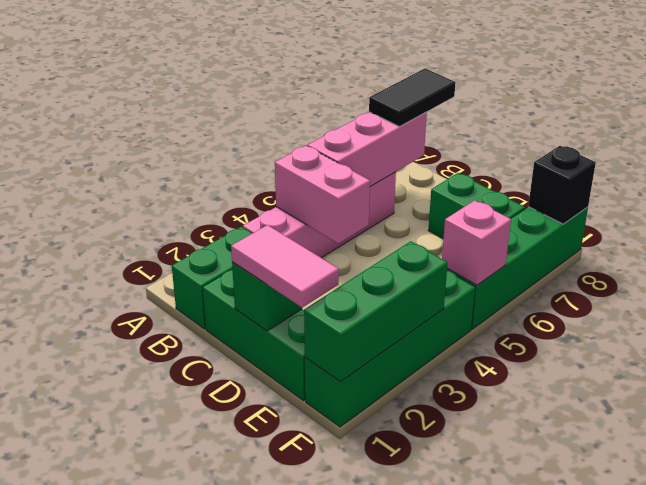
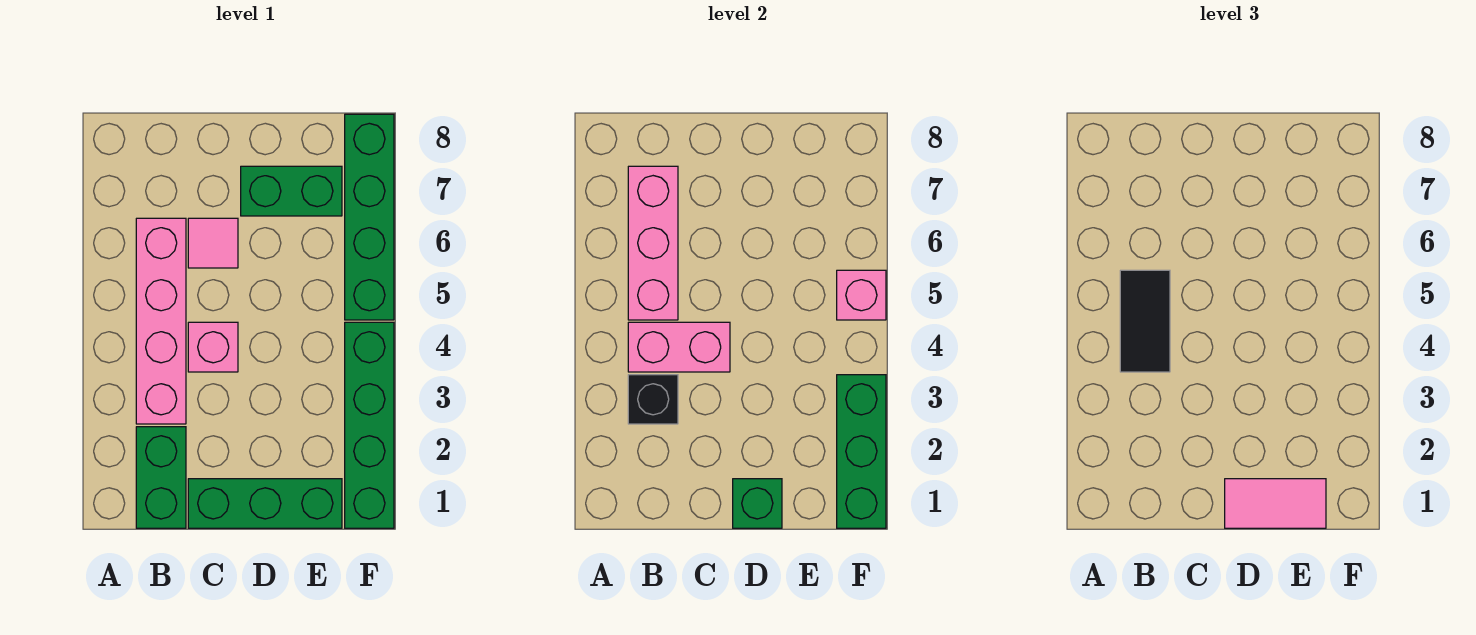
black tile B7:B8 level 3 -> black tile B4:B5 level 3
none -> pink brick C4 level 1
none -> pink tile C6 level 1
black brick F8 level 2 -> black brick B3 level 2

